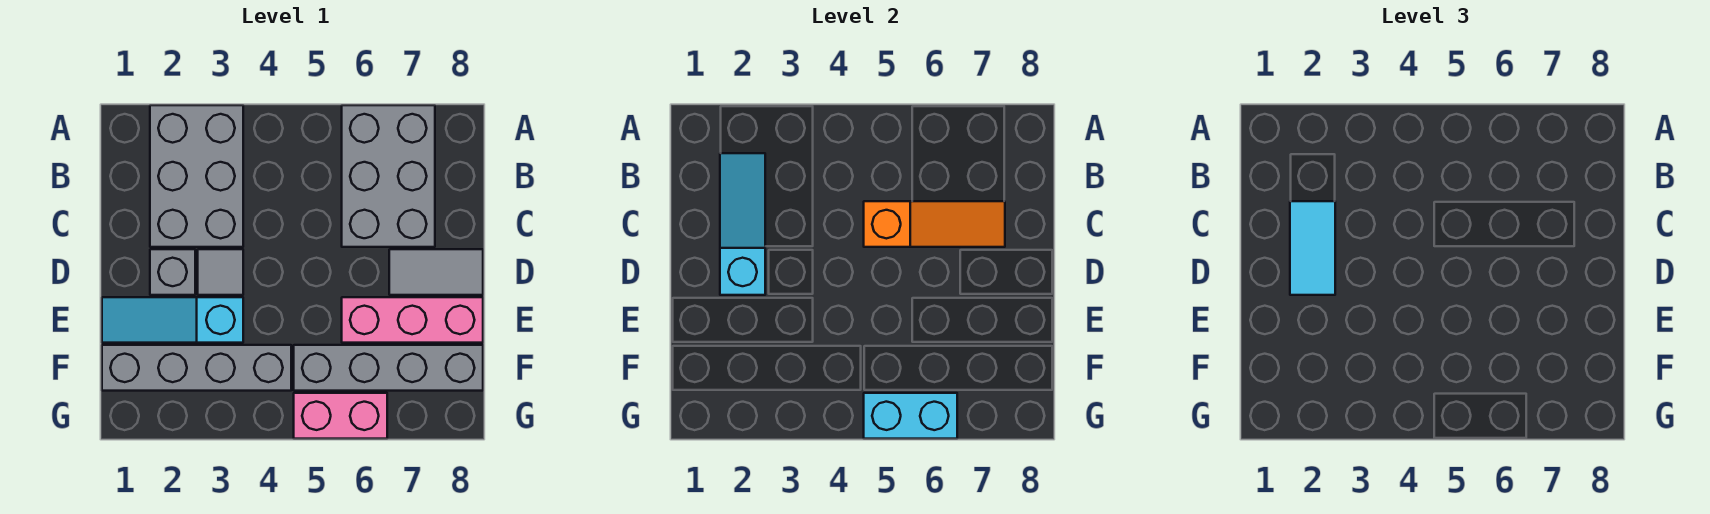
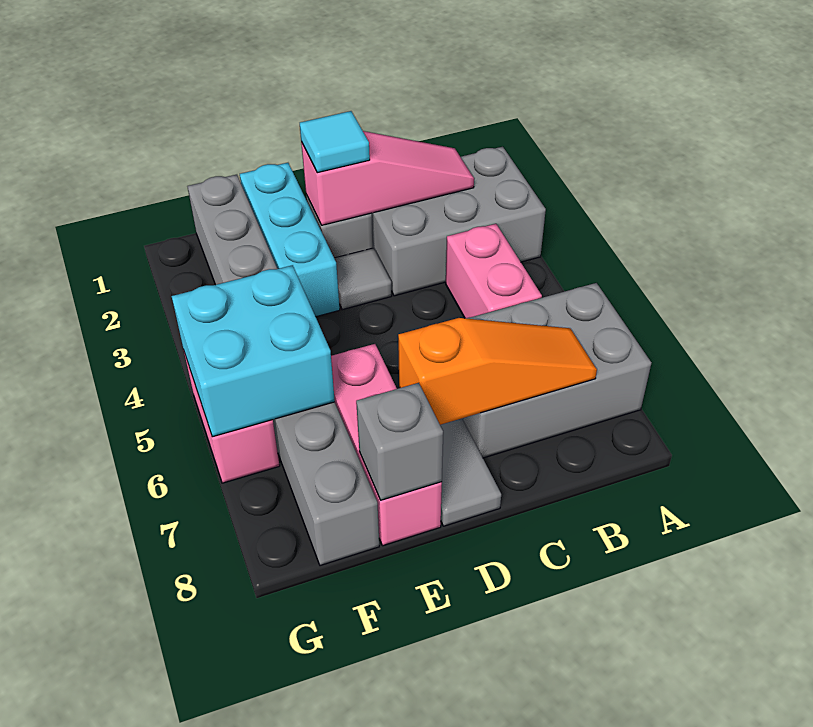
cyan slope B2:D2 level 2 top D -> pink slope B2:D2 level 2 top D
none -> pink brick B4:B5 level 1
cyan tile C2:D2 level 3 -> cyan tile D2 level 3
orange slope C5:C7 level 2 top 5 -> orange slope B7:D7 level 2 top D
cyan slope E1:E3 level 1 top 3 -> cyan brick E1:E3 level 1
none -> grey brick E8 level 2
cyan brick G5:G6 level 2 -> cyan brick F5:G6 level 2

